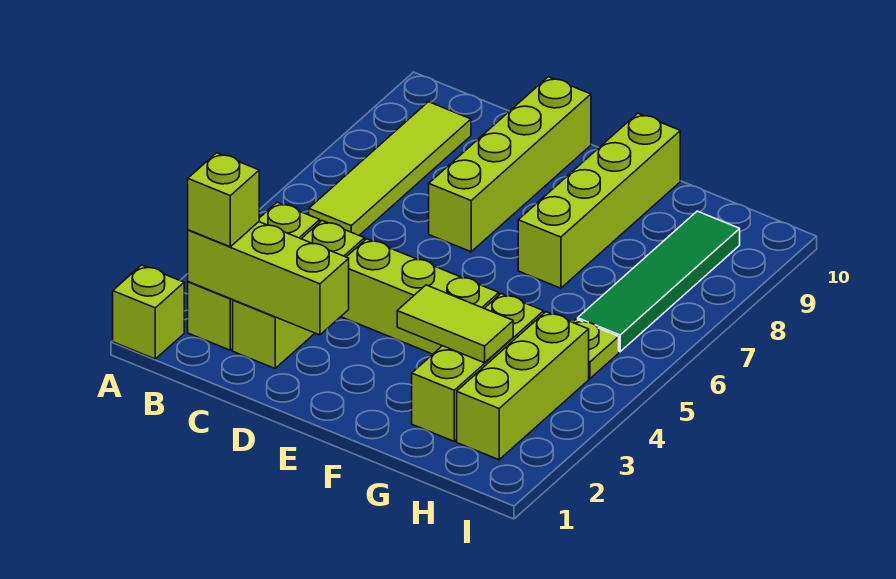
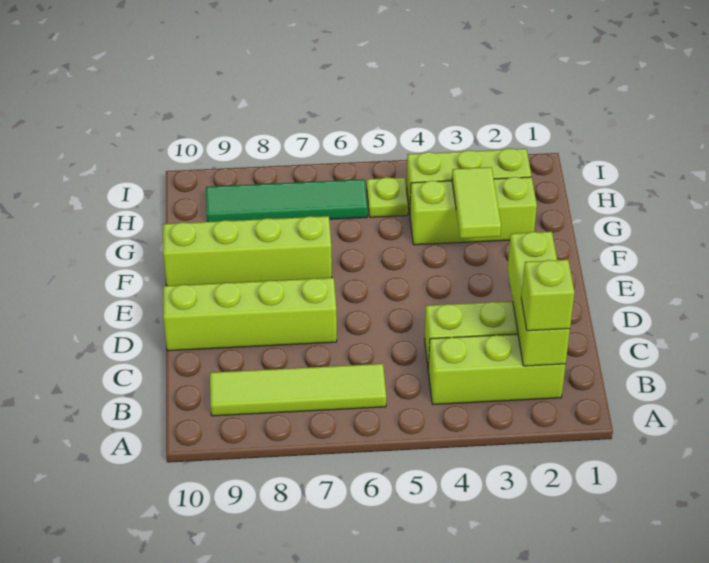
lime brick A1 level 1 -> none
lime brick D4:F4 level 1 -> none

